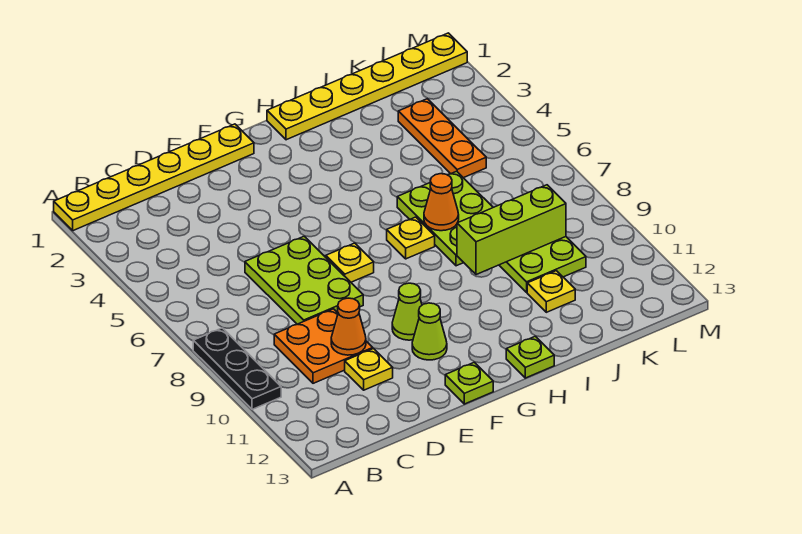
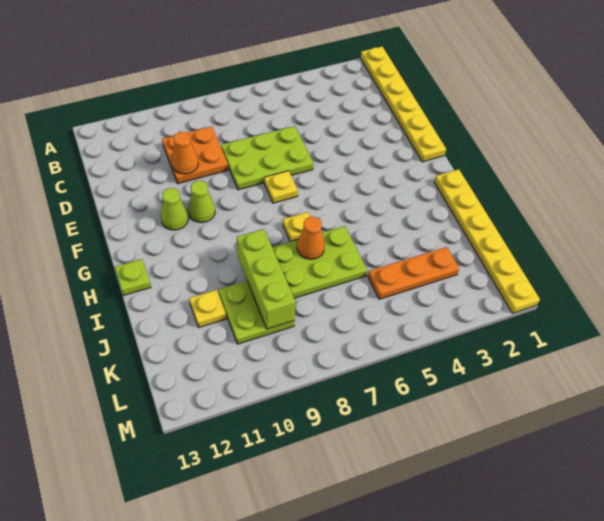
black plate A8:A10 level 1 -> none
yellow plate D11 level 1 -> none
lime plate F13 level 1 -> none

